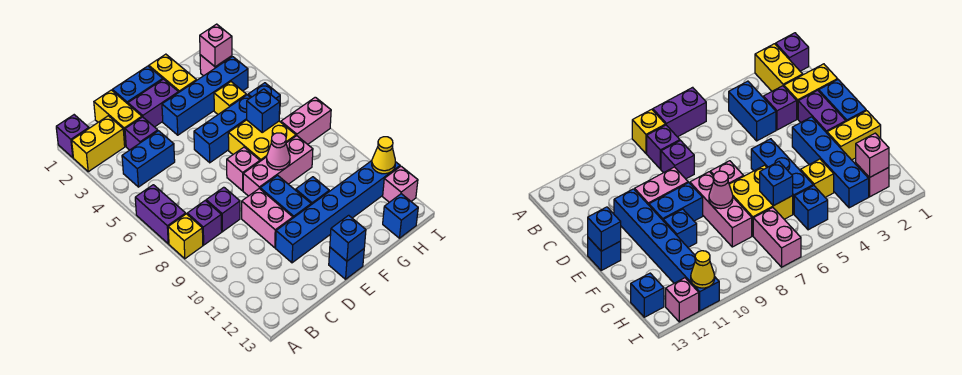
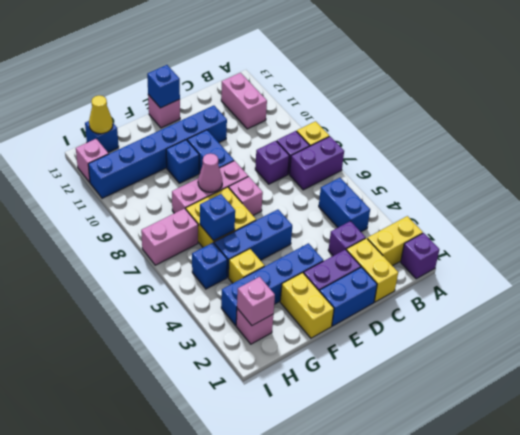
purple brick A6:A7 level 1 -> purple brick A7:B7 level 1
blue brick B4:C4 level 1 -> blue brick B4:B5 level 1
pink brick D9:D10 level 1 -> pink brick B11:B12 level 1
blue brick E13 level 1 -> pink brick E13 level 1
yellow cone I11 level 2 -> yellow cone H13 level 2

